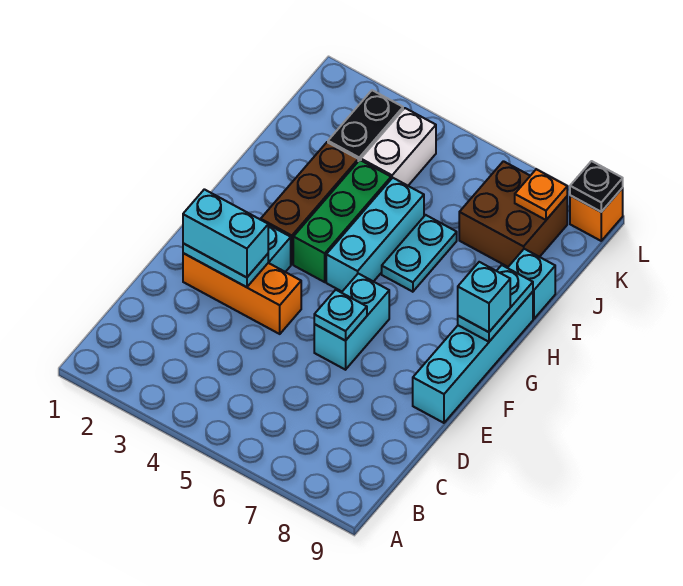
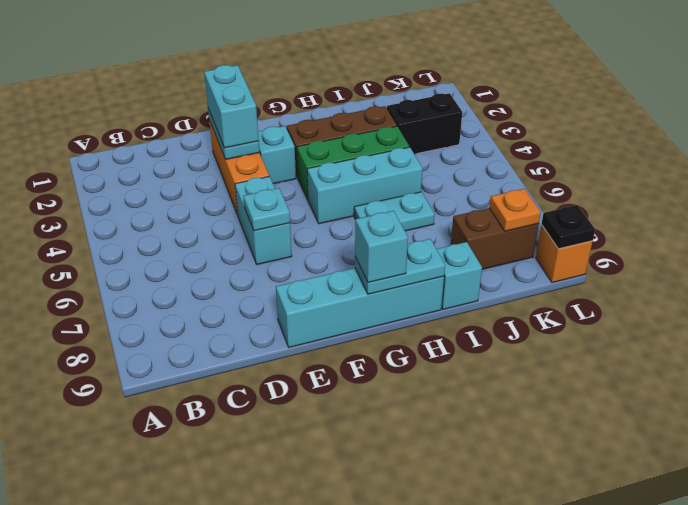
cyan brick E6:F6 level 1 -> cyan brick E5:E6 level 1
white brick J4:K4 level 1 -> none
brown brick J7:K8 level 1 -> brown brick J8:K8 level 1

